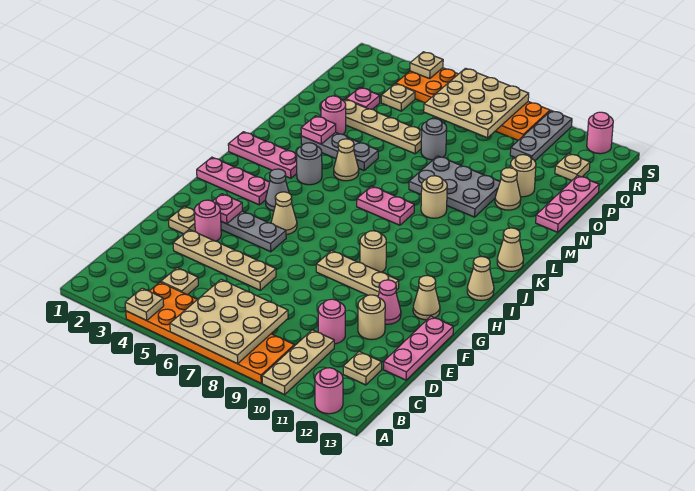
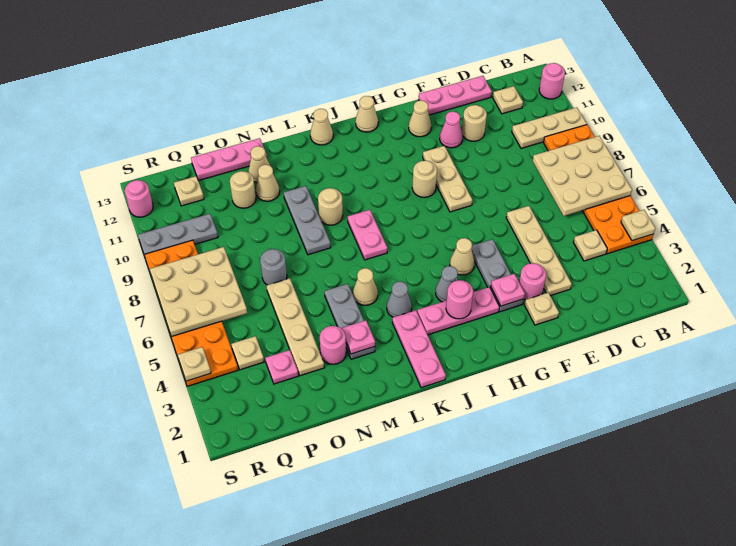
pink round brick D10 level 1 -> pink round brick I3 level 2
pink plate I1:I3 level 1 -> pink plate H3:J3 level 1
grey round brick K4 level 1 -> grey cone K4 level 1
grey plate M8:N10 level 1 -> grey plate M8:M10 level 1
none -> tan cone N12 level 1

